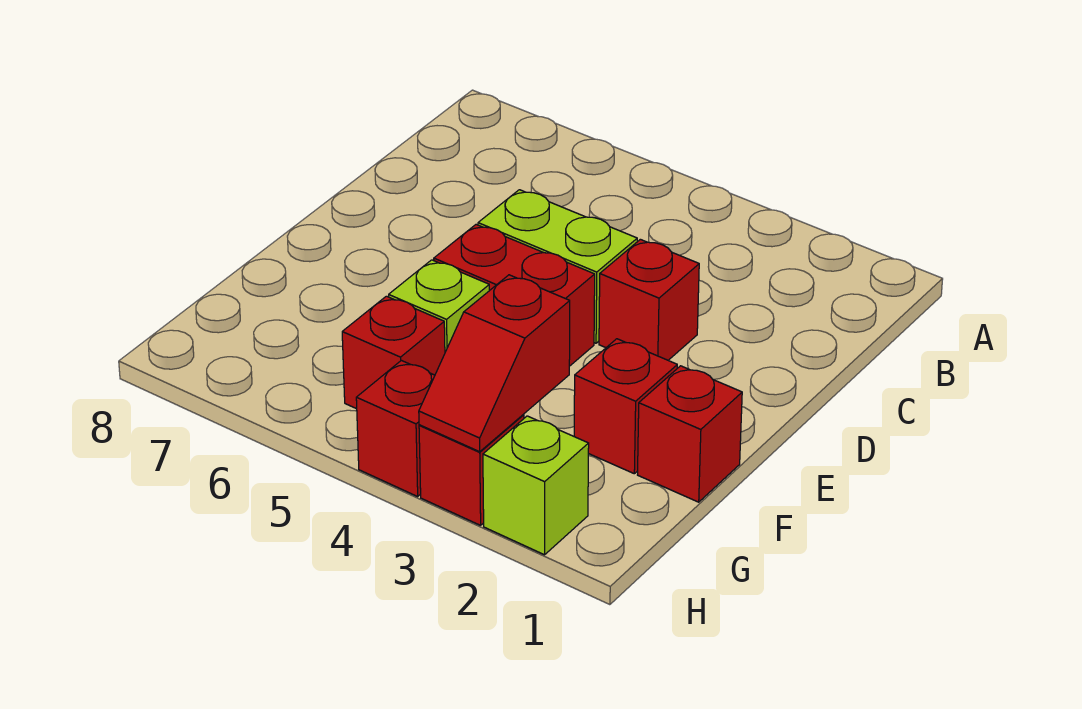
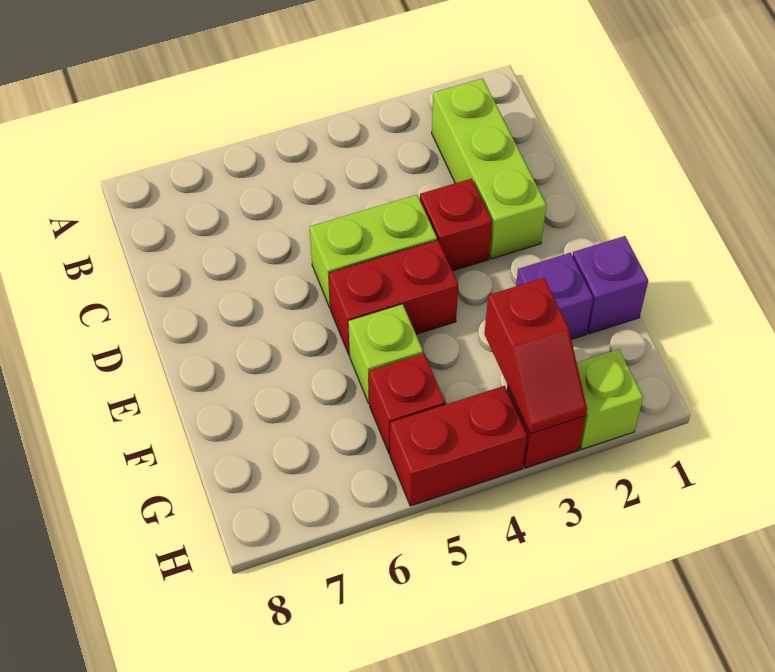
none -> lime brick B2:D2 level 1
red brick F1 level 1 -> purple brick F1 level 1
red brick F2 level 1 -> purple brick F2 level 1
red brick H4 level 1 -> red brick H4:H5 level 1

